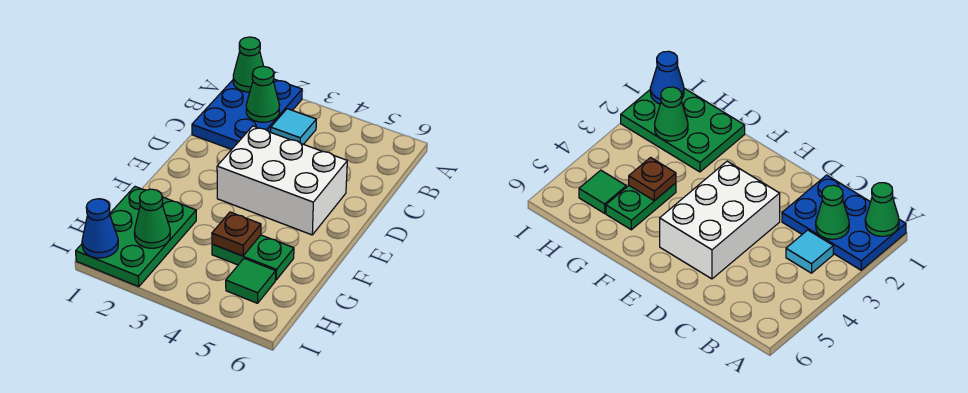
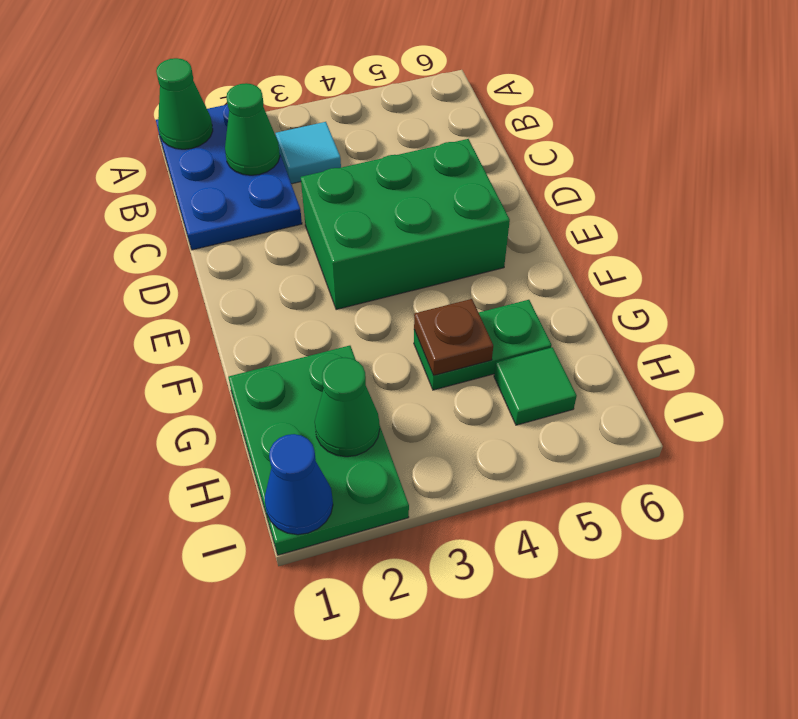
white brick D3:E5 level 1 -> green brick D3:E5 level 1

